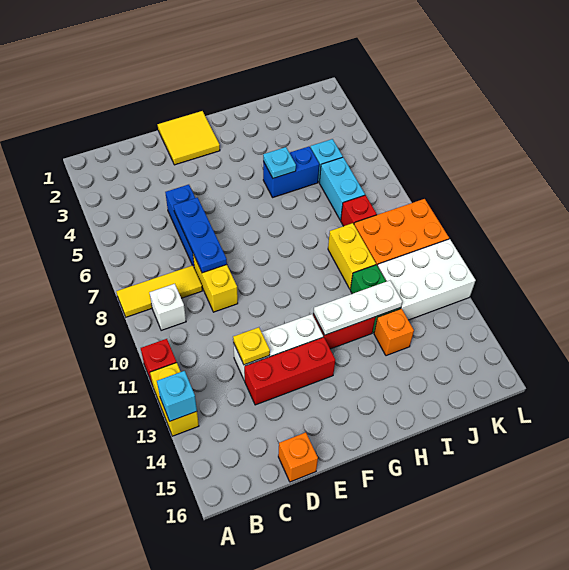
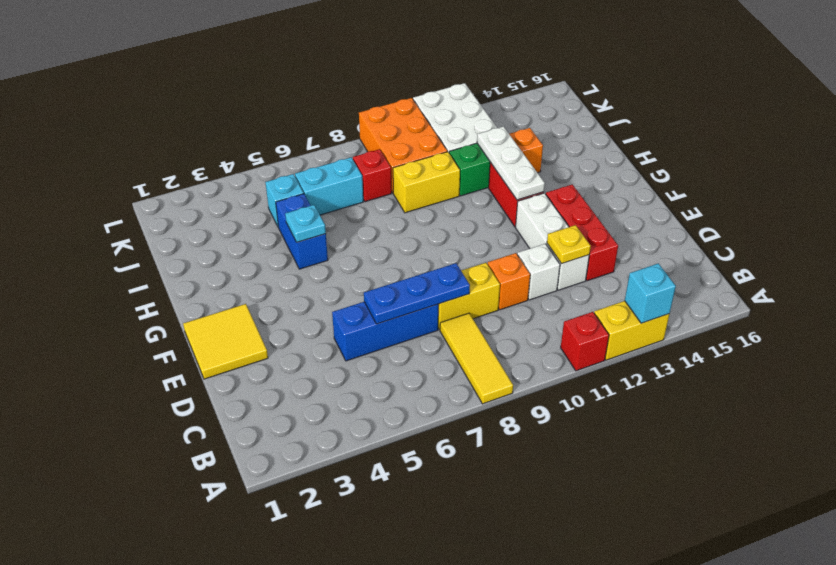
white brick B9 level 1 -> white brick D11 level 1
orange brick D16 level 1 -> orange brick D10 level 1

